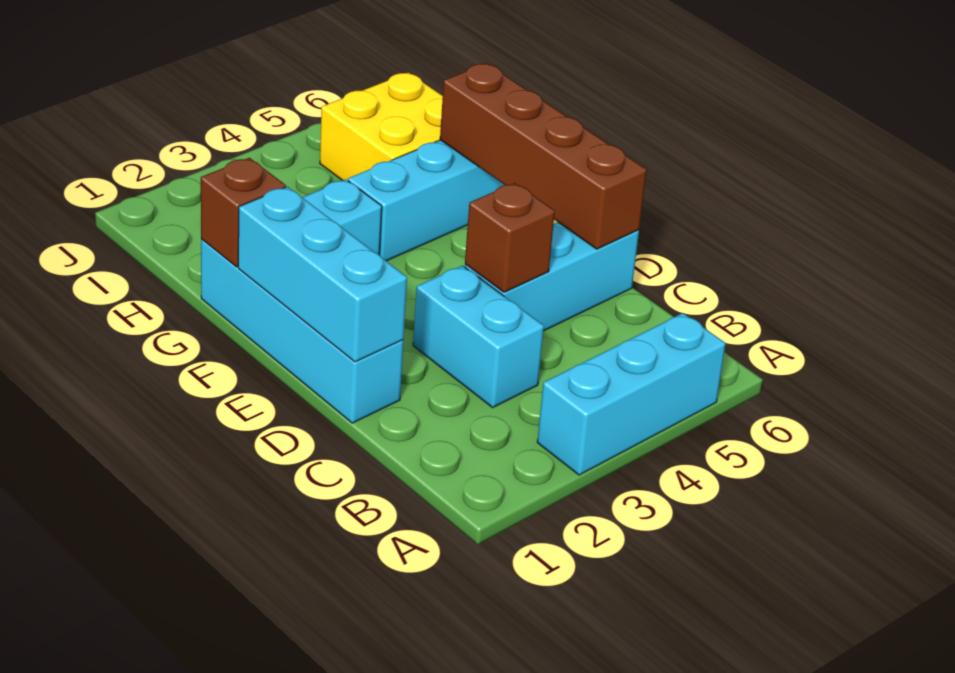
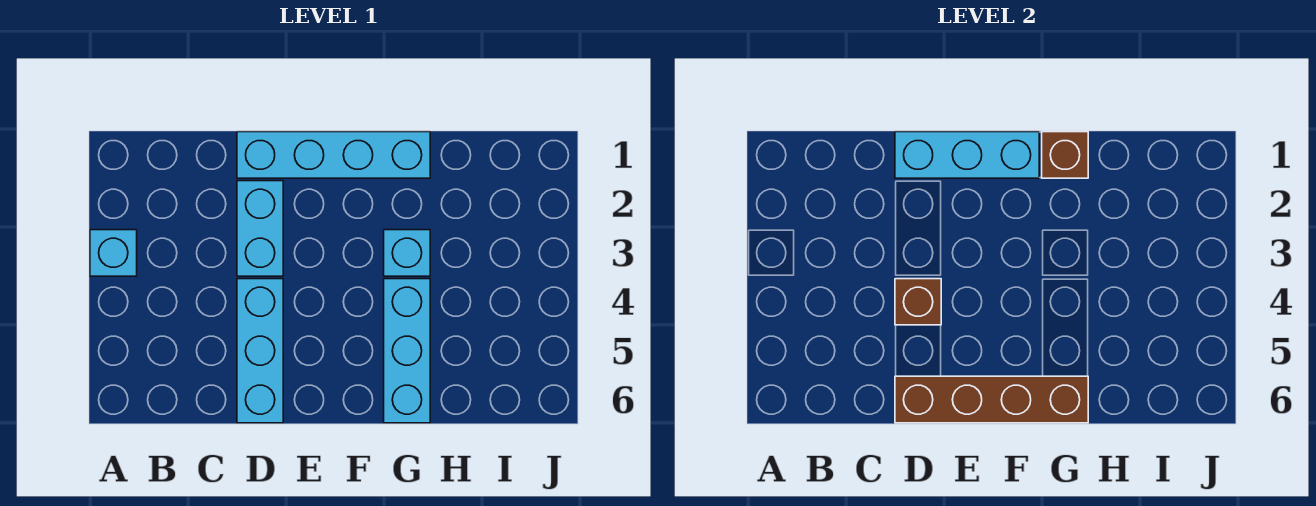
cyan brick A3:A5 level 1 -> cyan brick A3 level 1
cyan brick C3:D3 level 1 -> cyan brick D2:D3 level 1
yellow brick H5:I6 level 1 -> none

